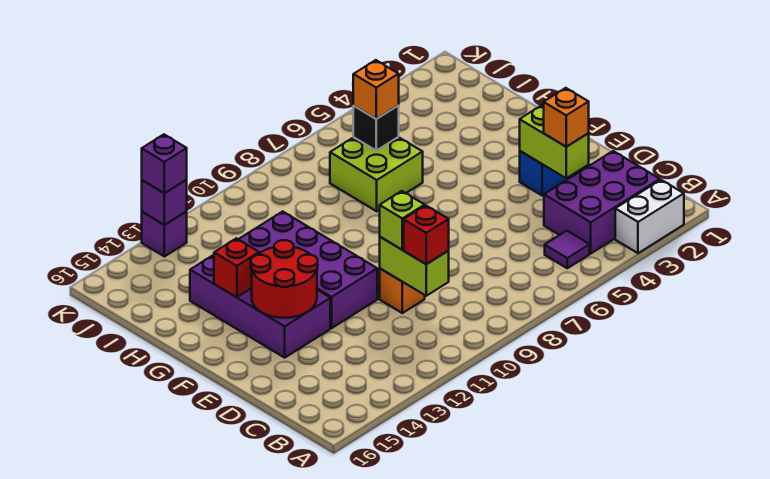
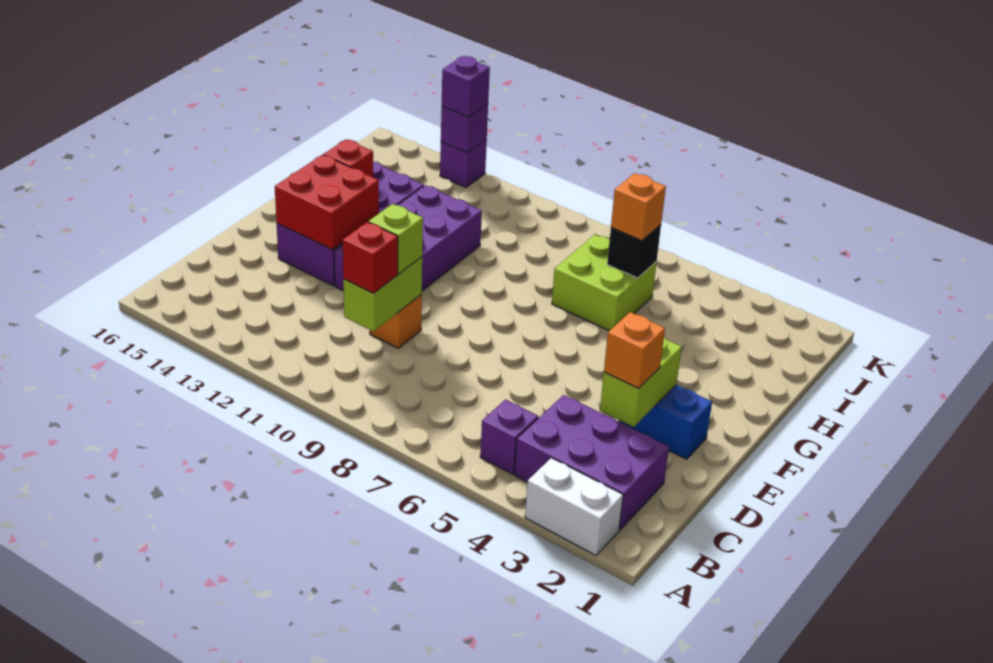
purple tile B5 level 1 -> purple brick B5 level 1
red round brick E13:F14 level 2 -> red brick E13:F14 level 2

